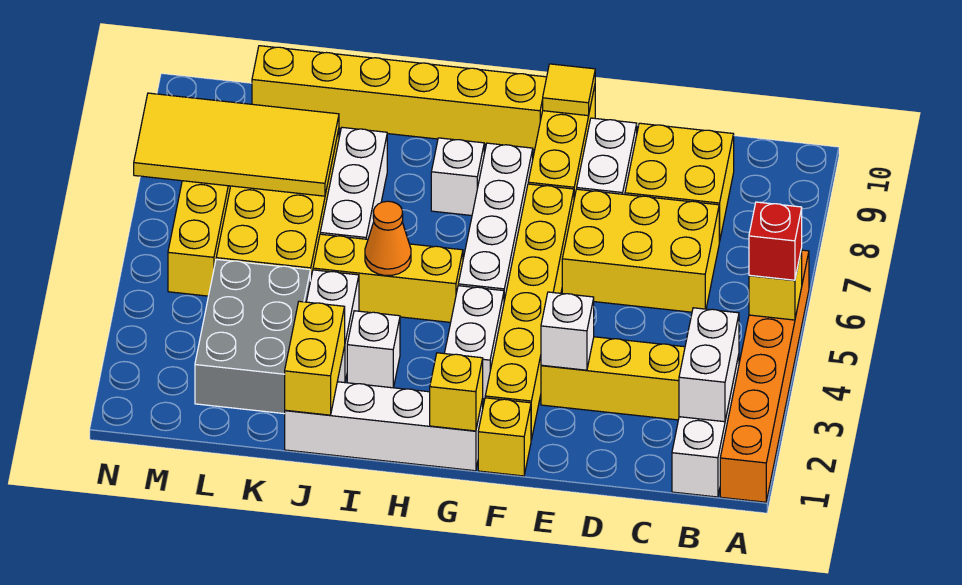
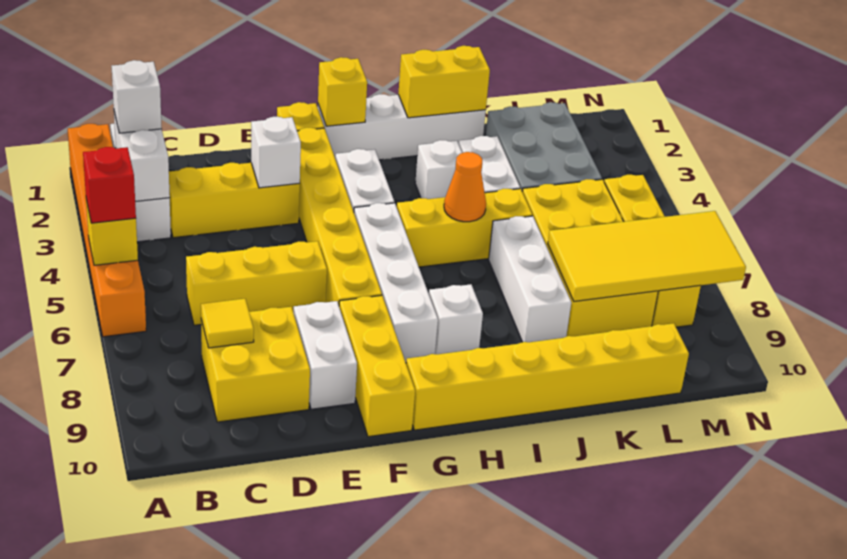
none -> white brick B2 level 3
yellow brick C6:E7 level 1 -> yellow brick C6:E6 level 1
yellow tile F10 level 2 -> yellow tile C8 level 2
yellow brick J1:J2 level 2 -> yellow brick I1:J1 level 2

